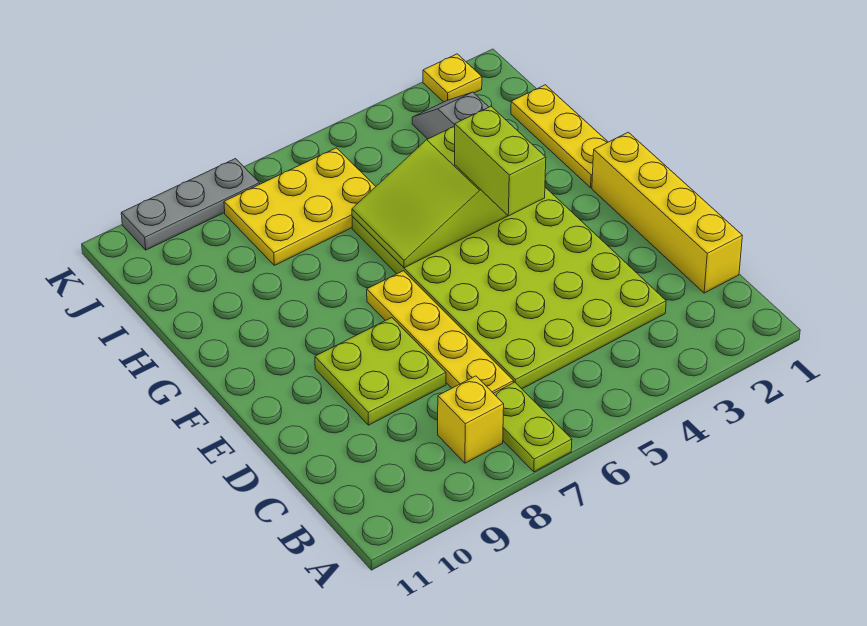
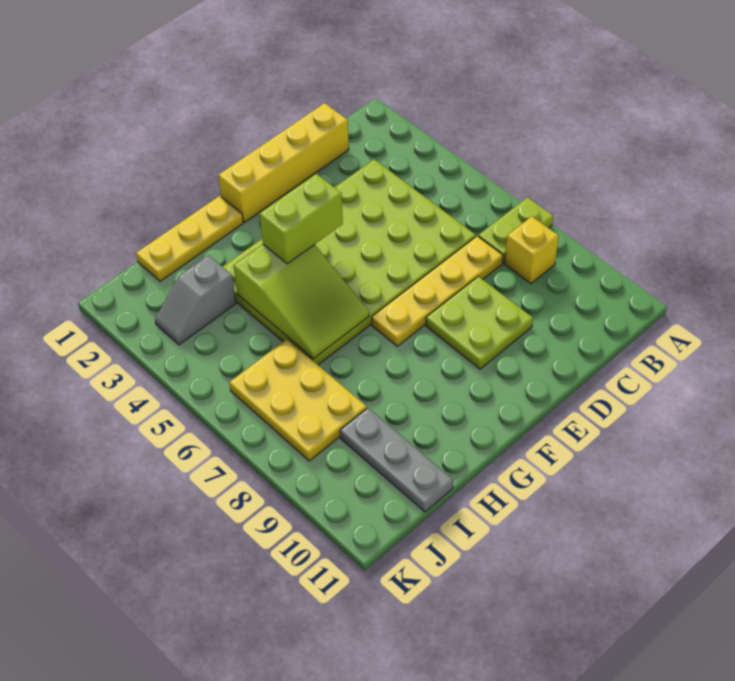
yellow plate K2 level 1 -> none
grey plate K8:K10 level 1 -> grey plate I9:I11 level 1

